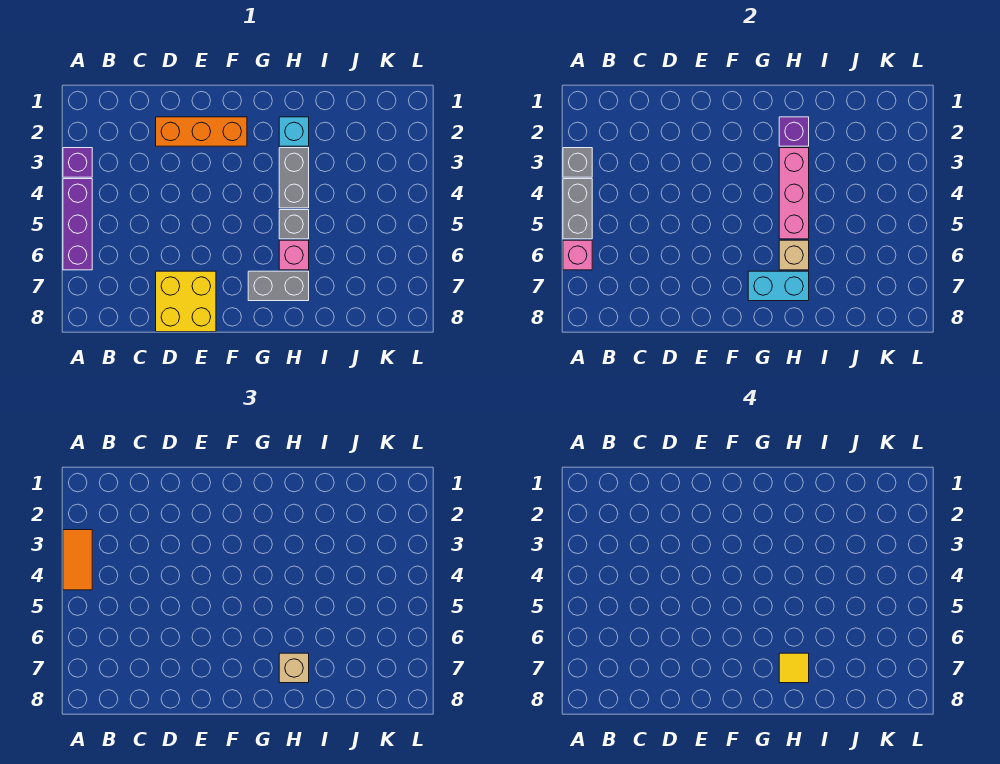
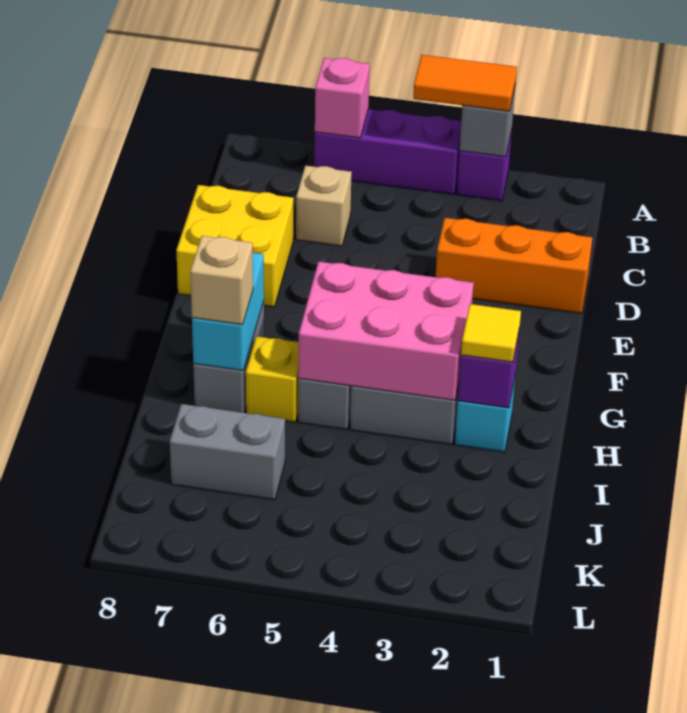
grey brick A4:A5 level 2 -> grey brick J6:J7 level 1
orange brick D2:F2 level 1 -> orange brick D1:D3 level 1
pink brick H3:H5 level 2 -> pink brick G3:H5 level 2
pink brick H6 level 1 -> yellow brick H6 level 1
tan brick H6 level 2 -> tan brick C6 level 1
yellow tile H7 level 4 -> yellow tile H2 level 3

